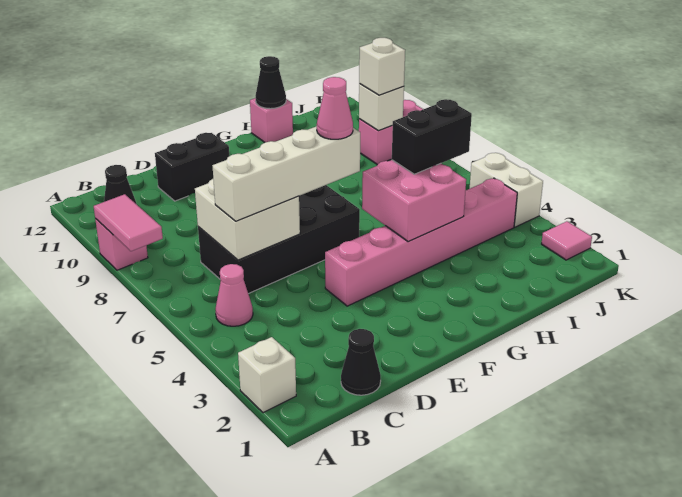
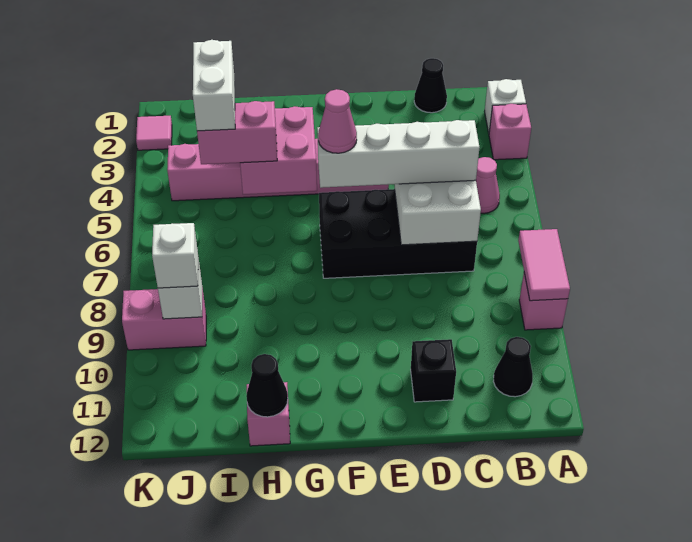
none -> pink brick A3 level 1
black brick D11:E11 level 1 -> black brick D11 level 1
black brick H5:I5 level 3 -> pink brick H5:I5 level 3
white brick K4:K5 level 1 -> white brick I4:I5 level 4

